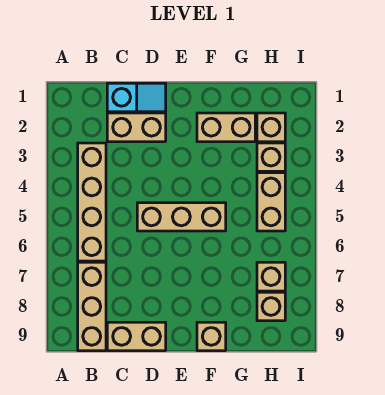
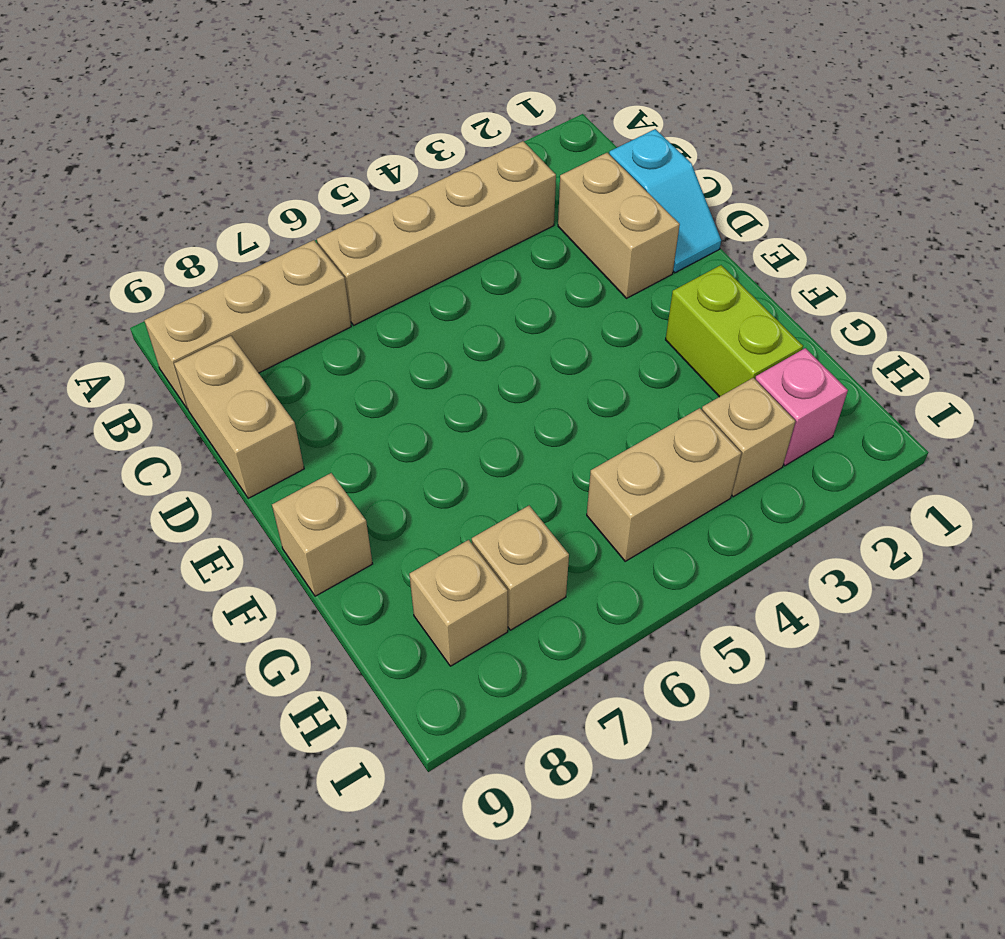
tan brick D5:F5 level 1 -> none
tan brick F2:G2 level 1 -> lime brick F2:G2 level 1
tan brick H2 level 1 -> pink brick H2 level 1

